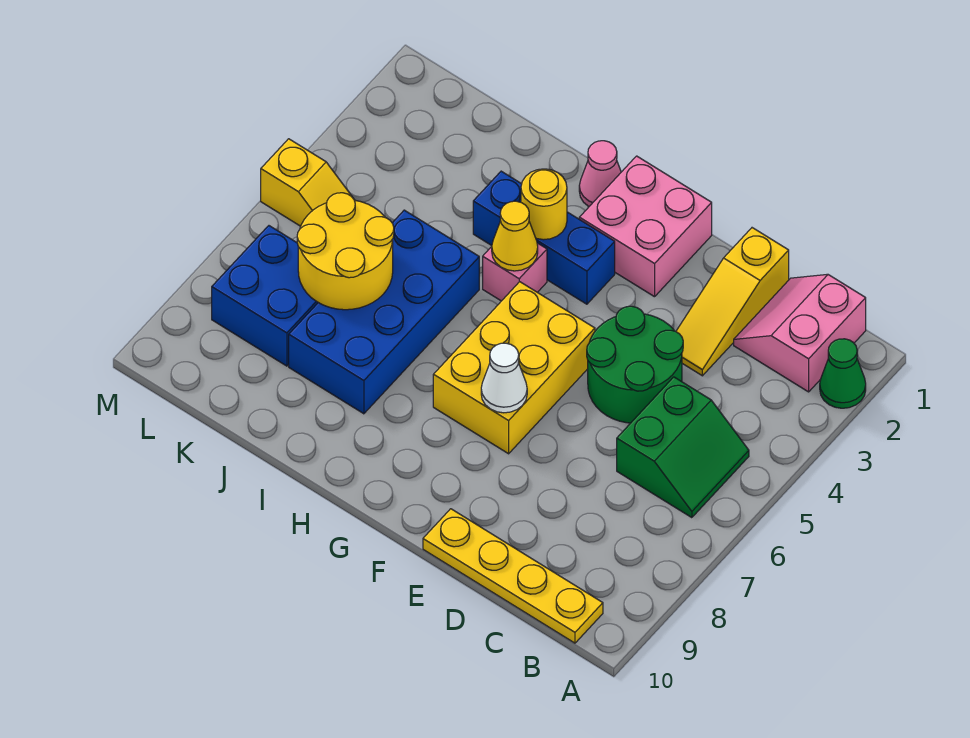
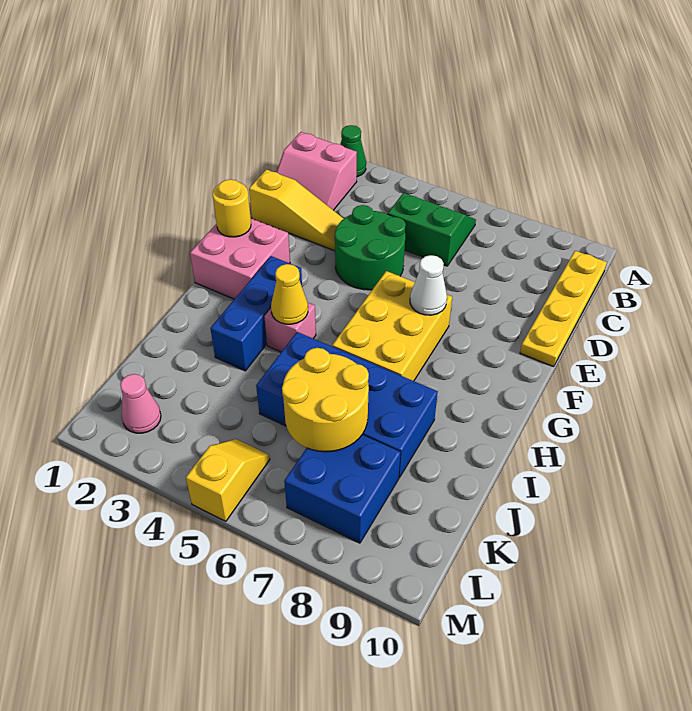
yellow brick F5:G7 level 1 -> yellow brick F6:H7 level 1
pink cone H1 level 1 -> pink cone L2 level 1
yellow round brick H3 level 2 -> yellow round brick F1 level 2

